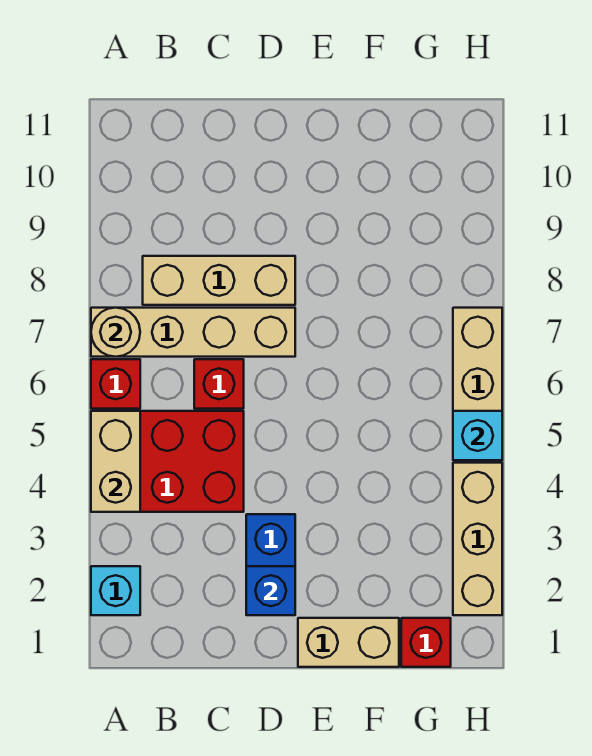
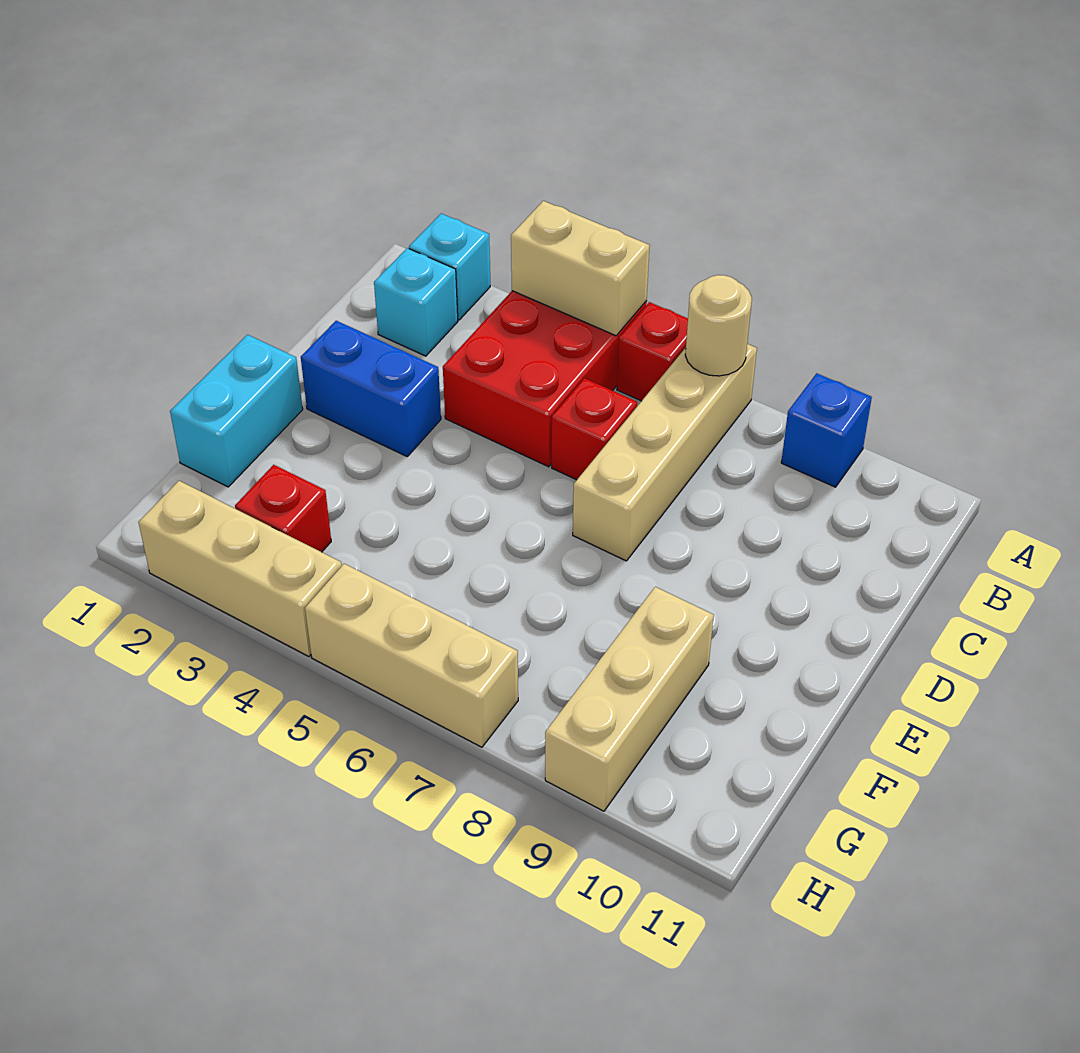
tan brick B8:D8 level 1 -> tan brick F9:H9 level 1
blue brick D2 level 2 -> blue brick A9 level 1
tan brick E1:F1 level 1 -> cyan brick E1:F1 level 1
red brick G1 level 1 -> red brick G3 level 1
cyan brick H5 level 2 -> cyan brick B2 level 1

